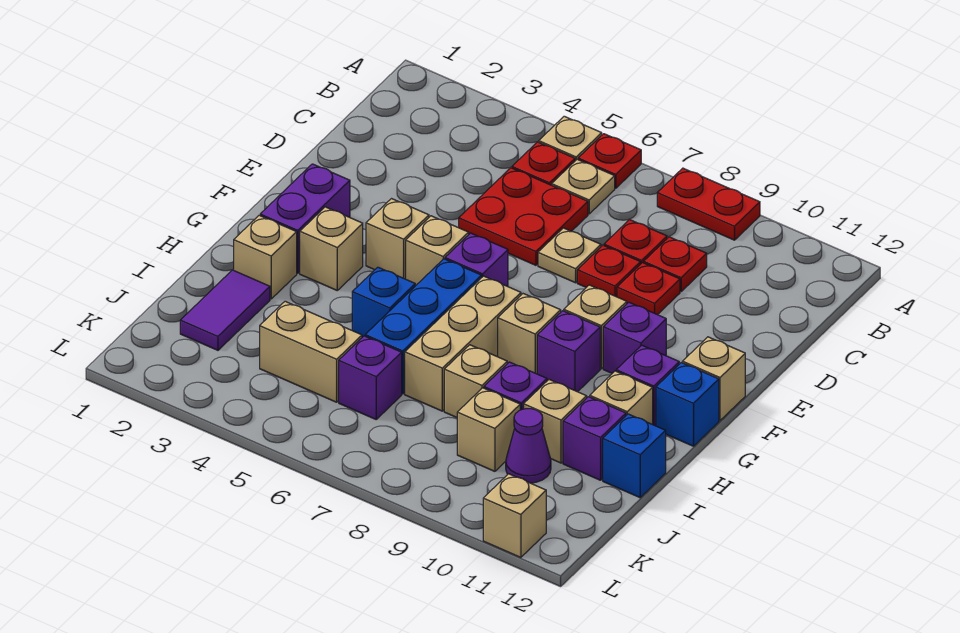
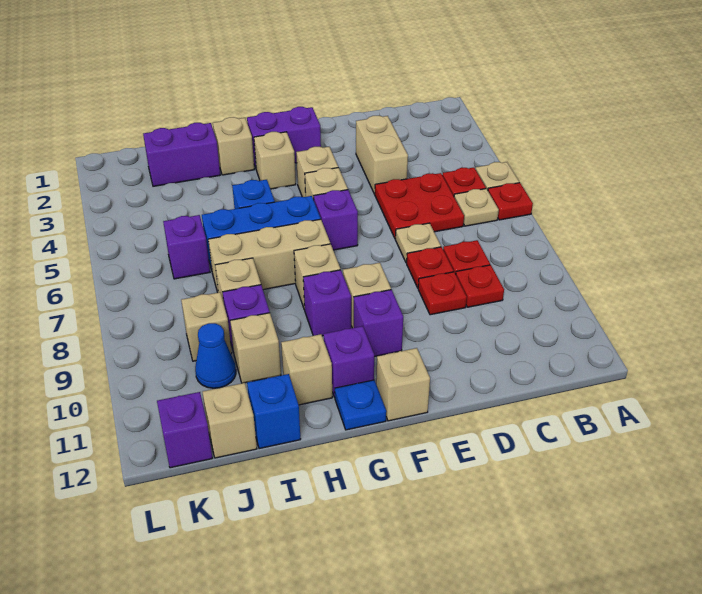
red plate A8:A9 level 1 -> none
blue brick G12 level 1 -> blue plate G12 level 1
purple tile I2:J2 level 1 -> purple brick I2:J2 level 1
purple brick I11 level 1 -> purple brick K12 level 1
tan brick J4:J5 level 1 -> tan brick D3:D4 level 1
purple cone J10 level 1 -> blue cone J10 level 1
tan brick L11 level 1 -> tan brick J12 level 1

